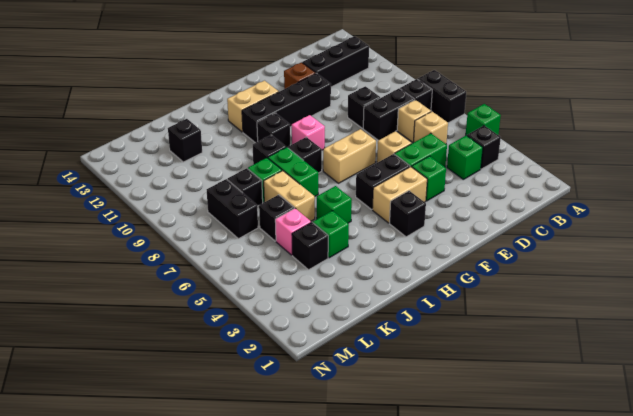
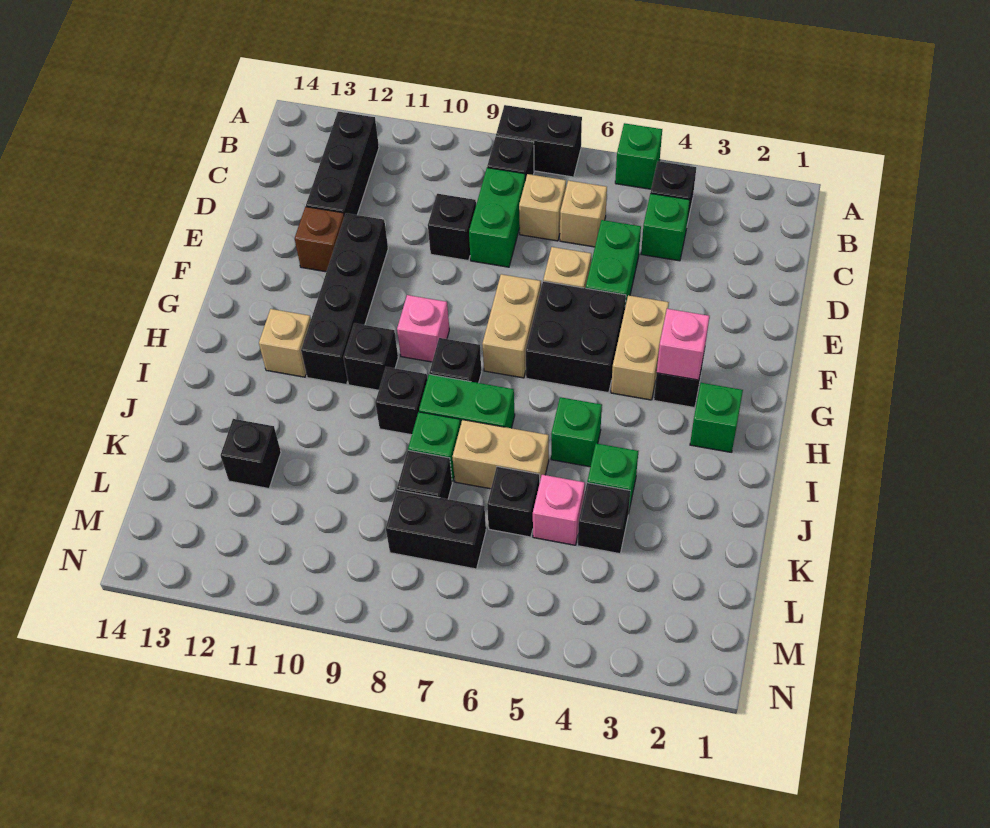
black brick C8:D8 level 1 -> green brick C8:D8 level 1
green brick E4 level 1 -> green brick H2 level 1
black brick F5:G5 level 1 -> black brick F5:G6 level 1
none -> pink brick G3 level 2
tan brick G12:H12 level 1 -> tan brick H12 level 1

